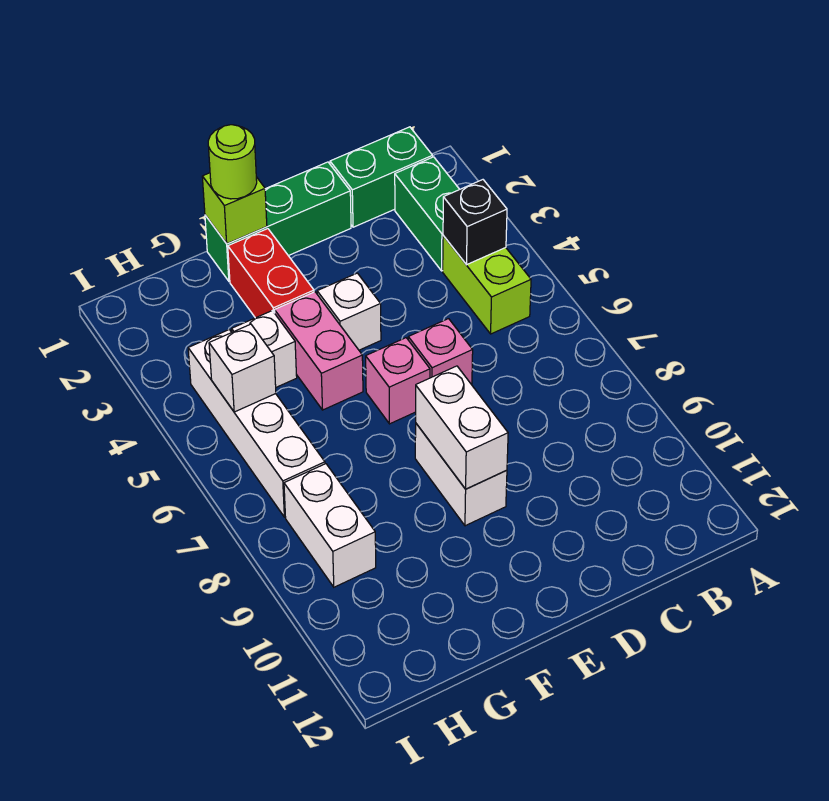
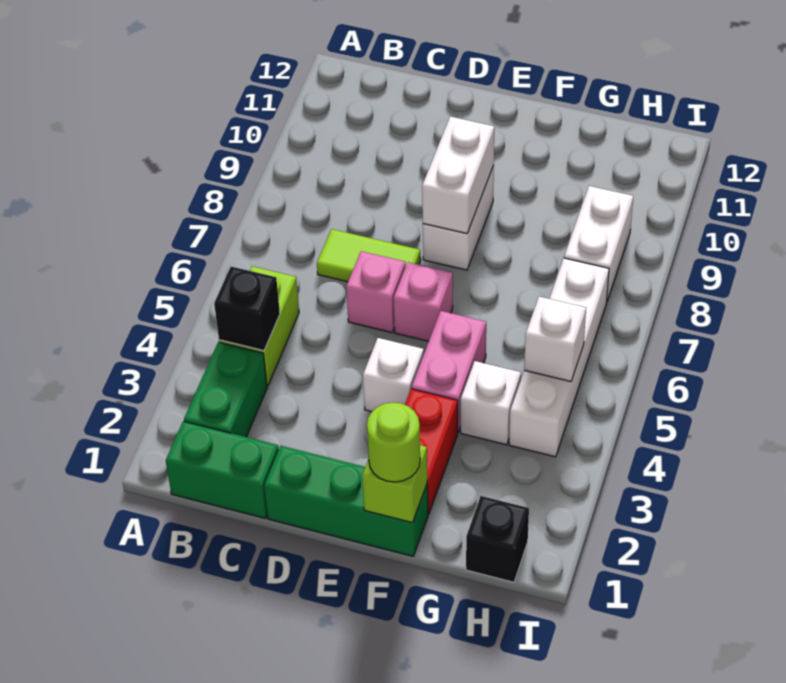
none -> lime tile C7:D7 level 1
none -> black brick H1 level 1

